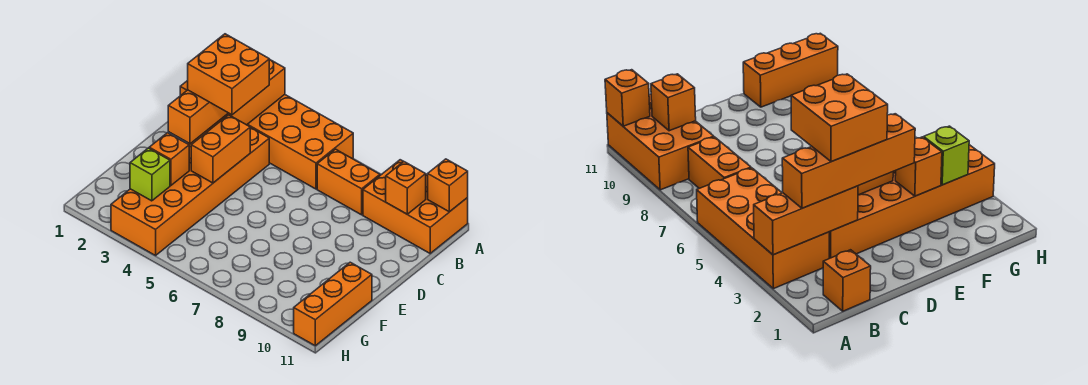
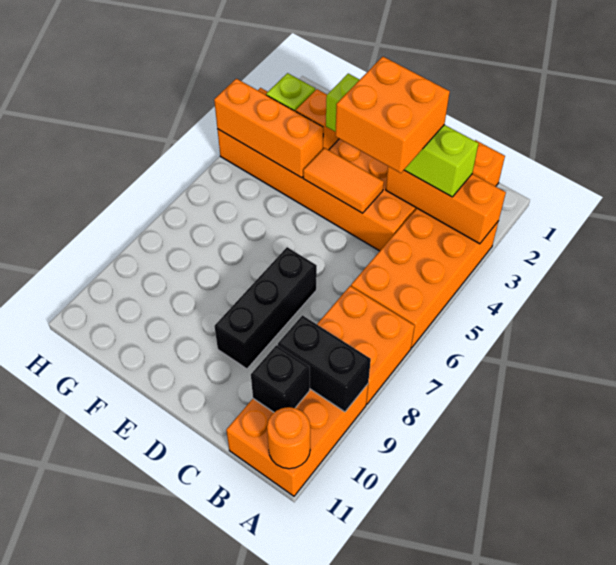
none -> black brick A9:B9 level 2
orange brick A11 level 2 -> orange round brick A11 level 2
orange brick B3:E3 level 3 -> lime brick B3:E3 level 3
orange brick B7:B8 level 1 -> orange brick A7:B8 level 1
orange brick B10 level 2 -> black brick B10 level 2
orange brick D4:E4 level 2 -> orange tile D4:E4 level 2
none -> black brick D7:D9 level 1
orange brick F11:H11 level 1 -> orange brick F4:H4 level 2

